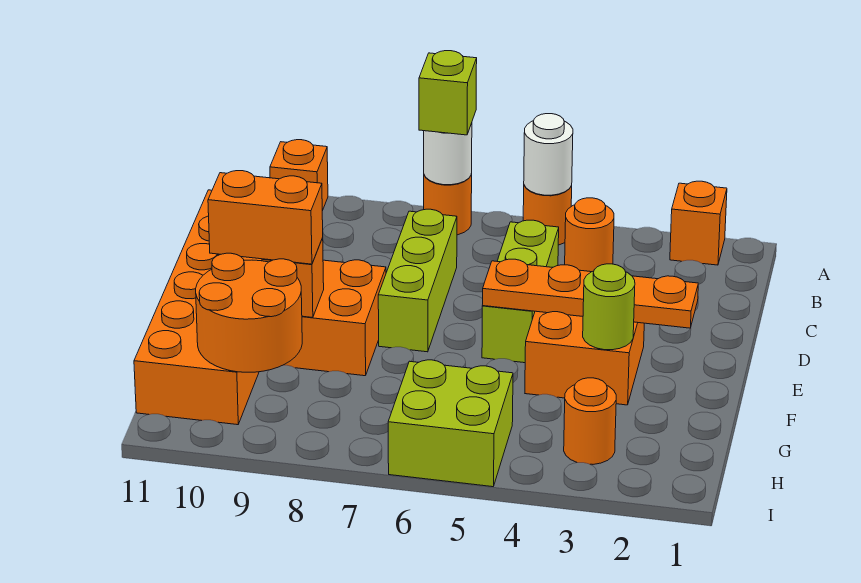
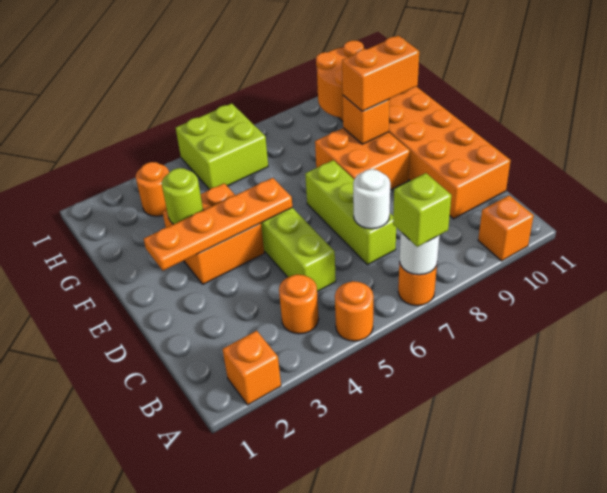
white round brick A5 level 2 -> white round brick C7 level 2

